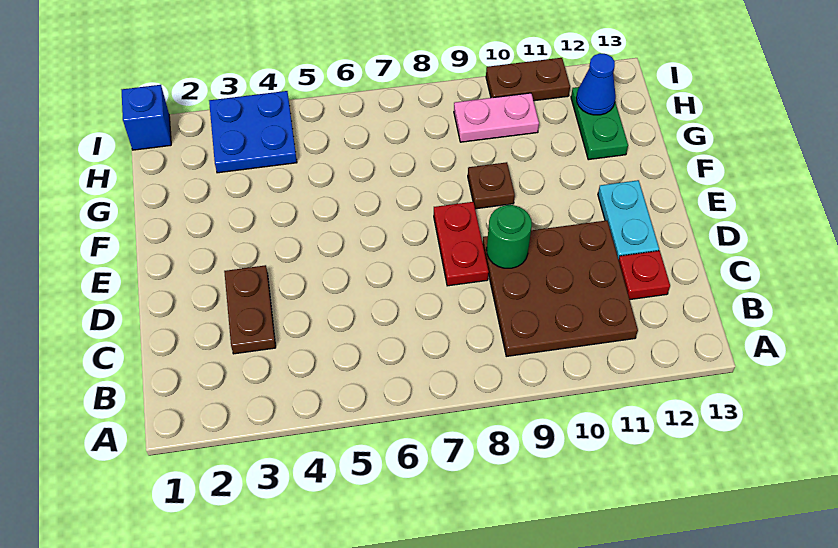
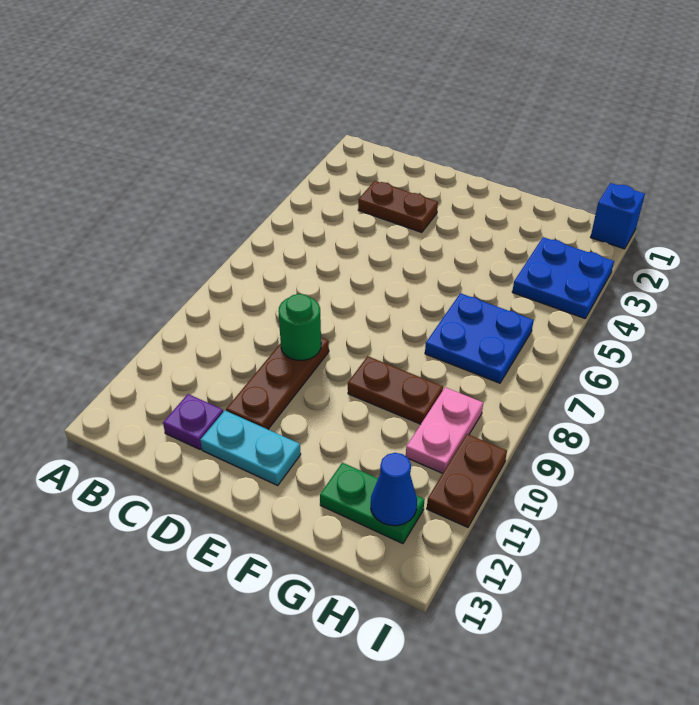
brown plate B9:D11 level 1 -> brown plate D9:D11 level 1
red plate C12 level 1 -> purple plate C12 level 1
red plate D8:E8 level 1 -> none
brown plate F9 level 1 -> brown plate F9:G9 level 1
none -> blue plate G6:H7 level 1

